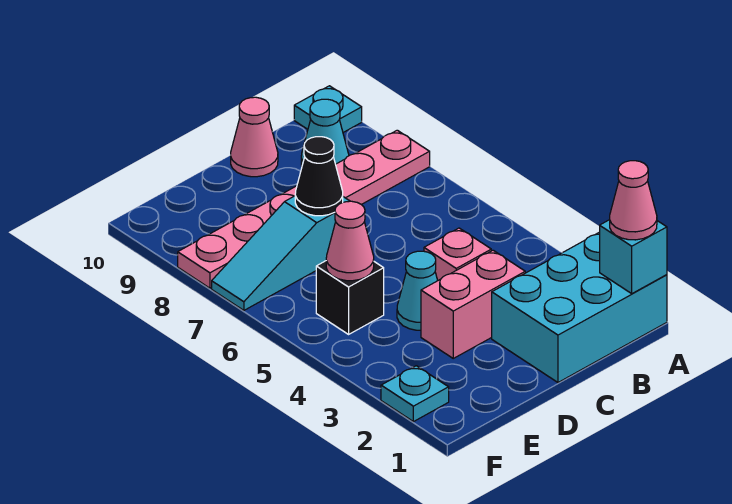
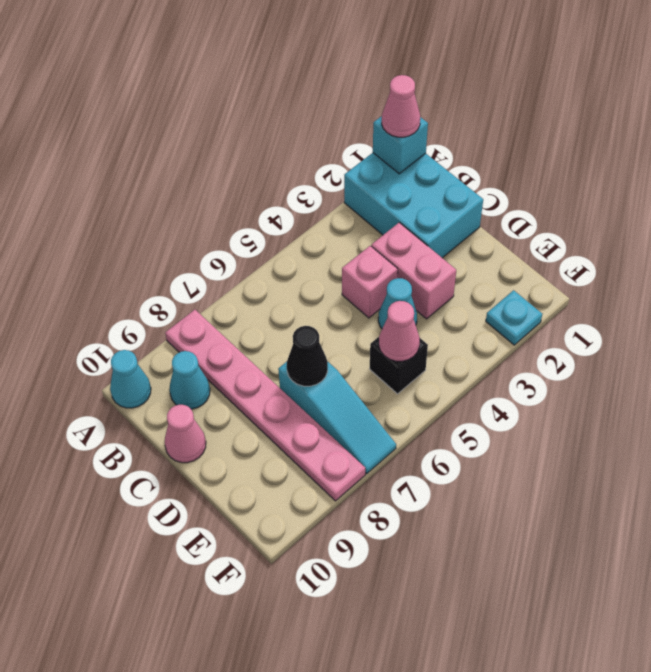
cyan plate A10 level 1 -> cyan cone A10 level 1

